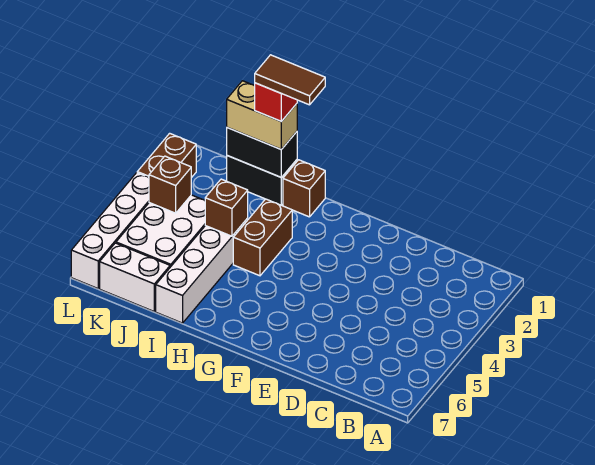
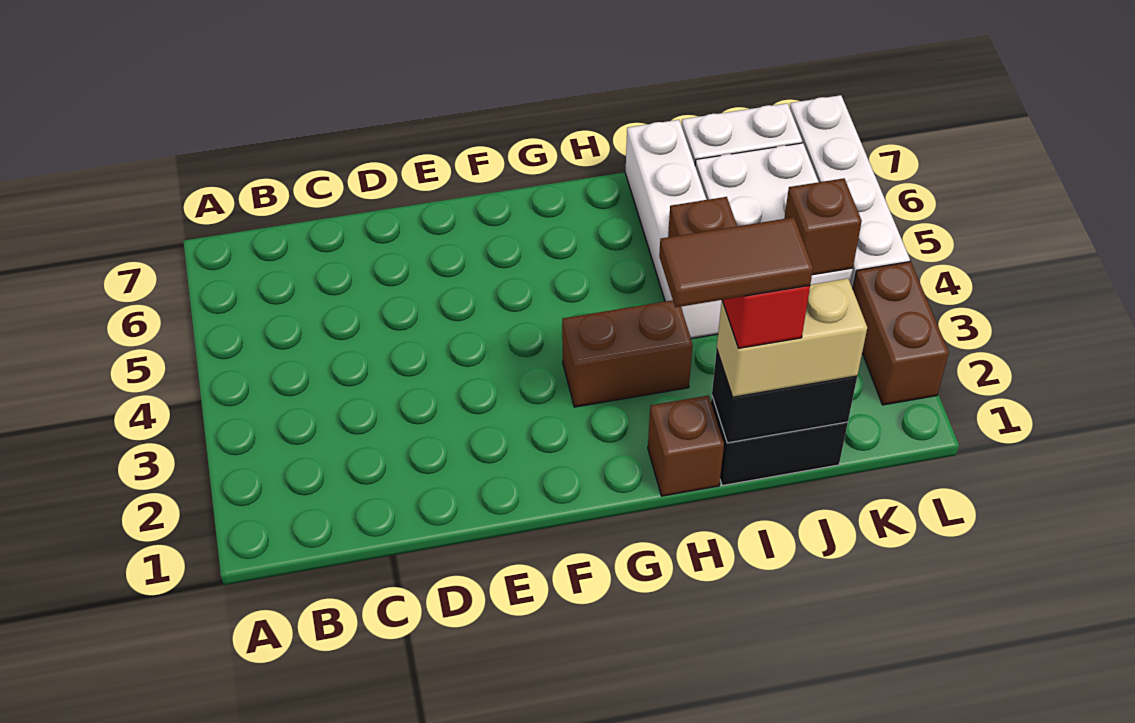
brown brick H3:H4 level 1 -> brown brick G3:H3 level 1

